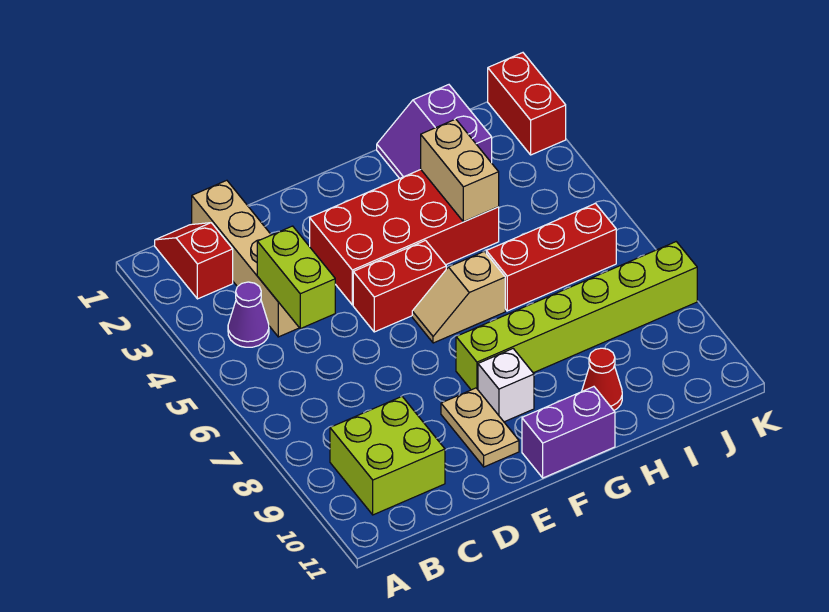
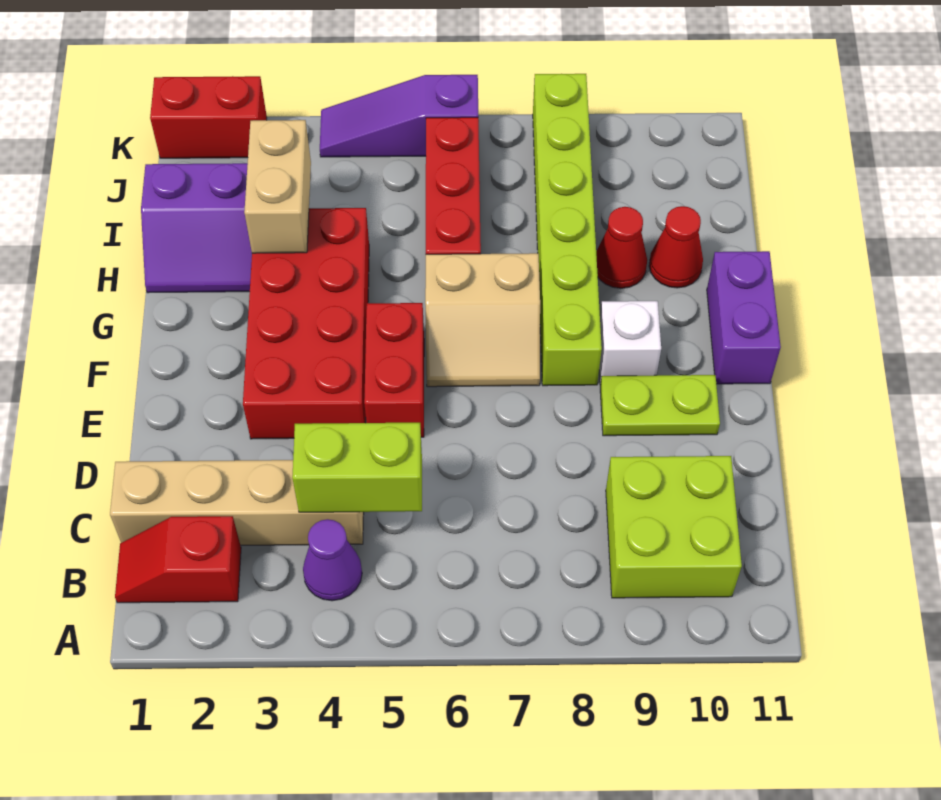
tan plate E9:E10 level 1 -> lime plate E9:E10 level 1
tan slope F6:G6 level 1 top G -> tan slope F6:G7 level 1 top G
tan brick H3:H4 level 2 -> tan brick H3:I3 level 2
none -> red cone H9 level 1
none -> purple slope K4:K6 level 1 top 6

